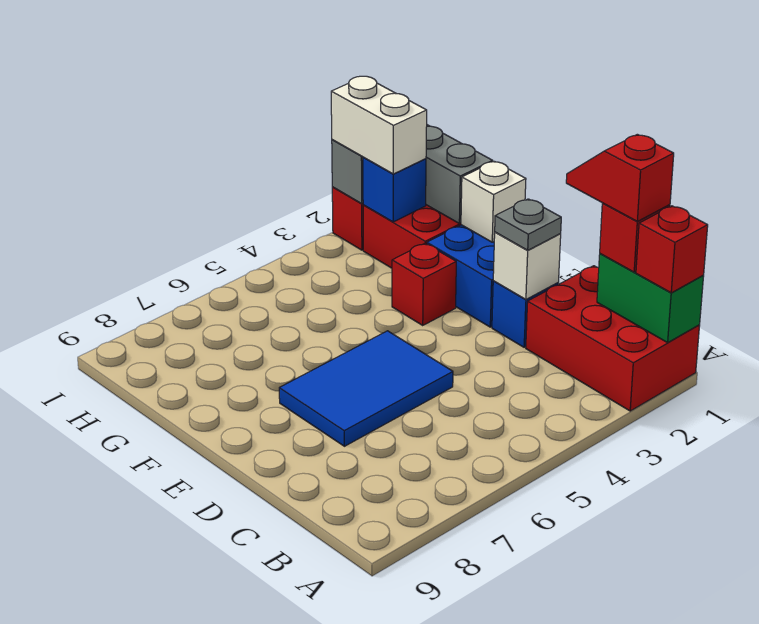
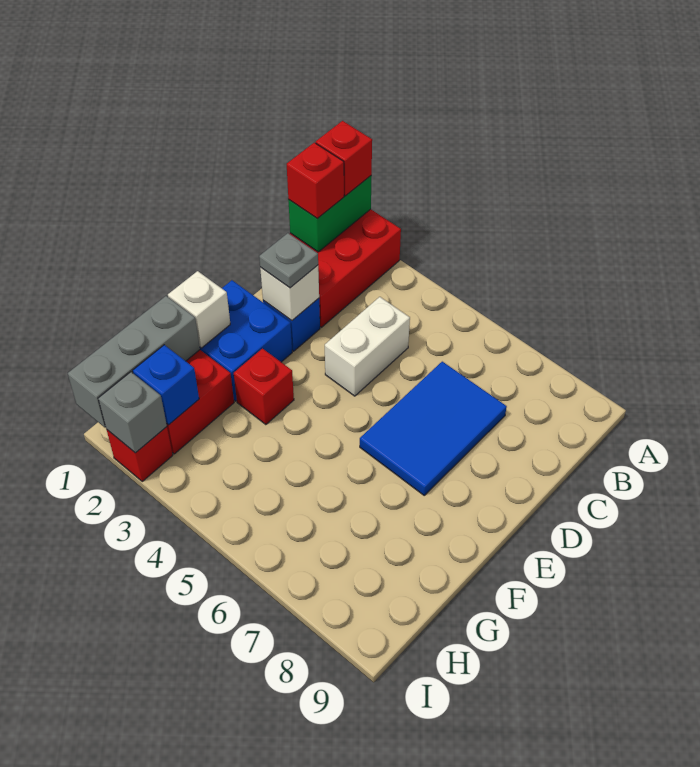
red slope B1:C1 level 4 top B -> none
blue tile D5:E7 level 1 -> blue tile C6:E7 level 1
white brick H2:I2 level 3 -> white brick C4:D4 level 1

